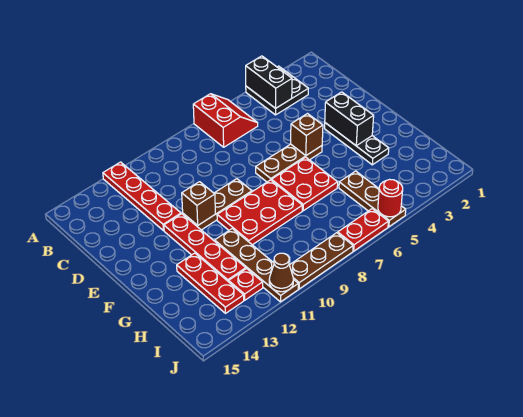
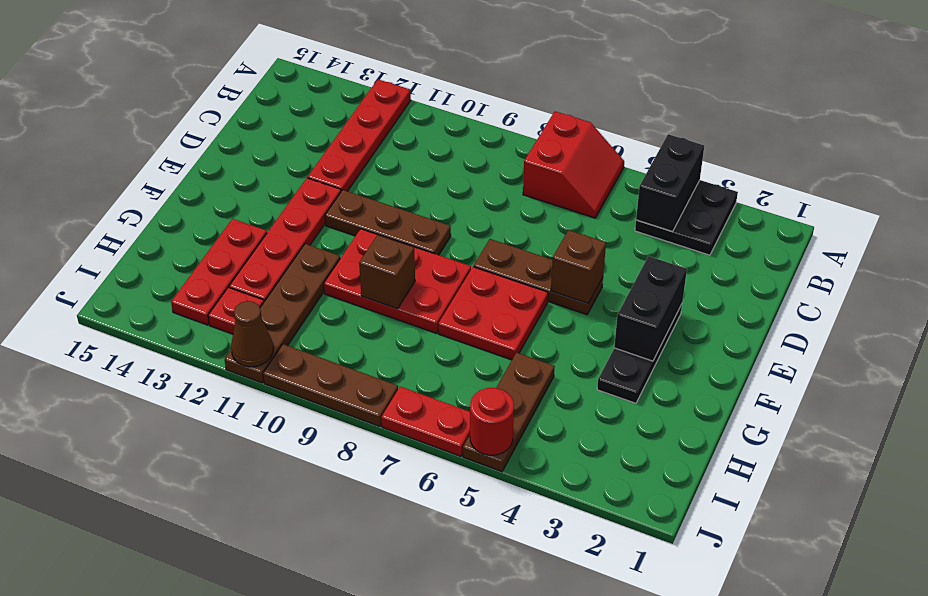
brown brick E11 level 2 -> brown brick G9 level 2

